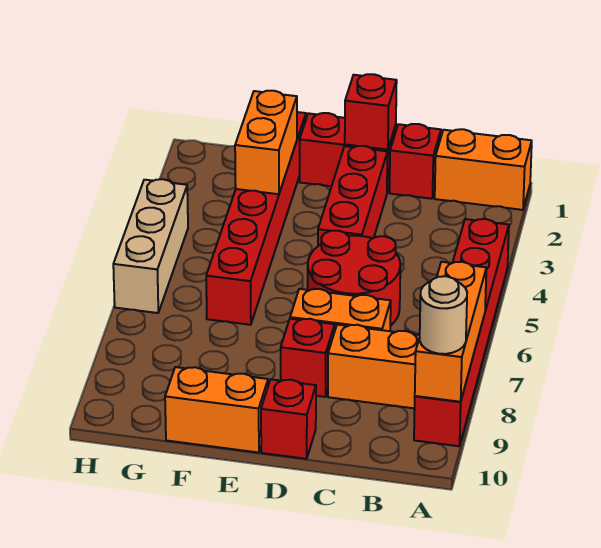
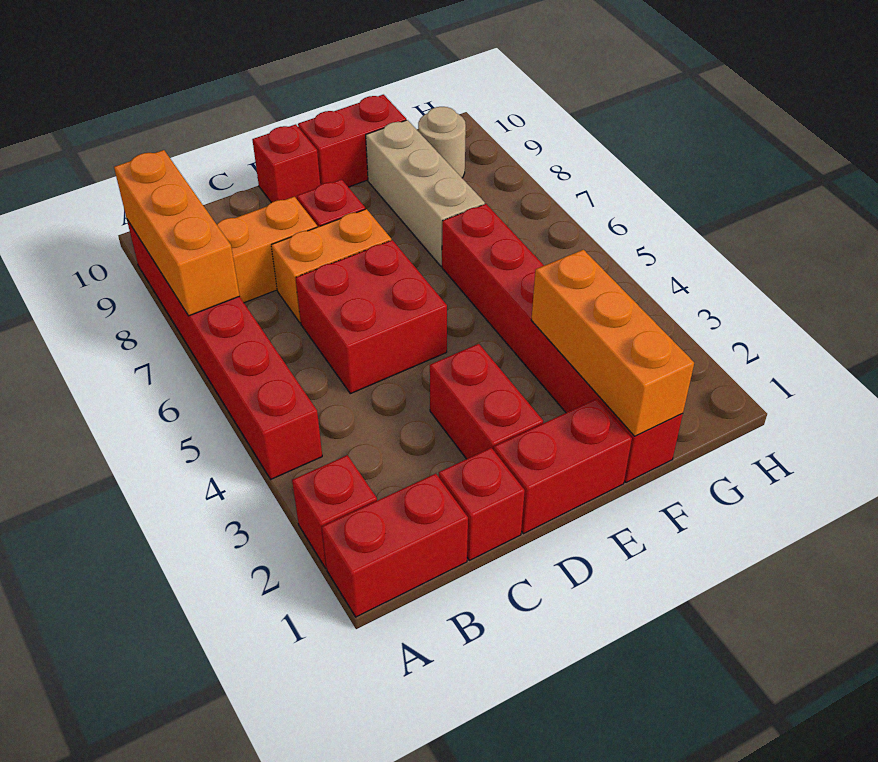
orange brick A1:B1 level 1 -> red brick A1:B1 level 1
tan round brick A9 level 3 -> tan round brick G9 level 1
red round brick C5:D6 level 1 -> red brick C5:D6 level 1
red brick D1 level 2 -> red brick A2 level 1
red brick D2:D4 level 1 -> red brick D2:D3 level 1
orange brick E10:F10 level 1 -> red brick E10:F10 level 1
orange brick F2:F3 level 2 -> orange brick F1:F3 level 2
tan brick H4:H6 level 1 -> tan brick F7:F9 level 1

